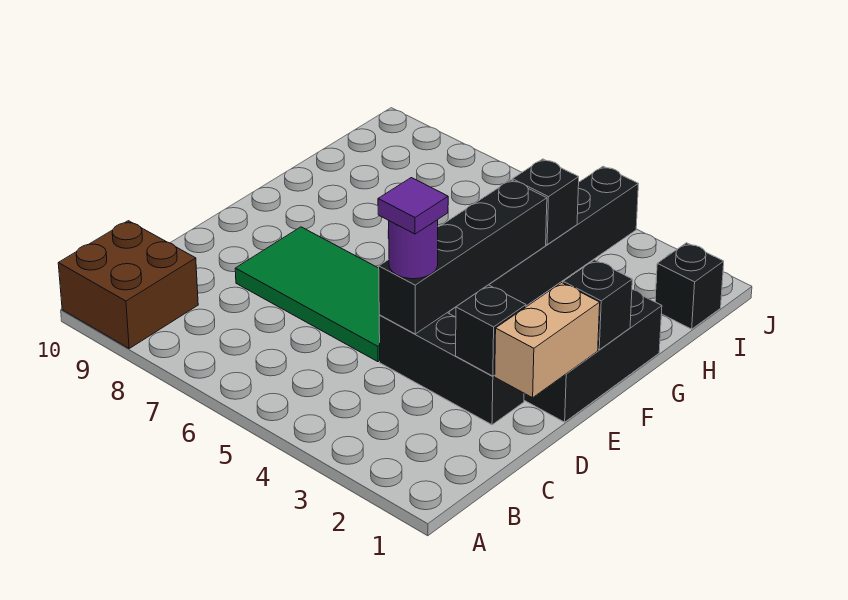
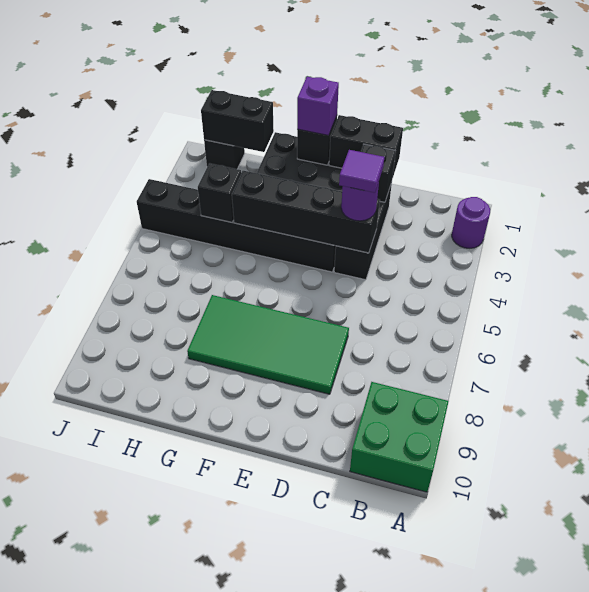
none -> purple round brick A2 level 1
brown brick A9:B10 level 1 -> green brick A9:B10 level 1
tan brick D1:E1 level 2 -> black brick D1:E1 level 2
green tile D5:E8 level 1 -> green tile D7:G8 level 1
none -> purple brick F1 level 3
none -> black brick H1:I1 level 2

